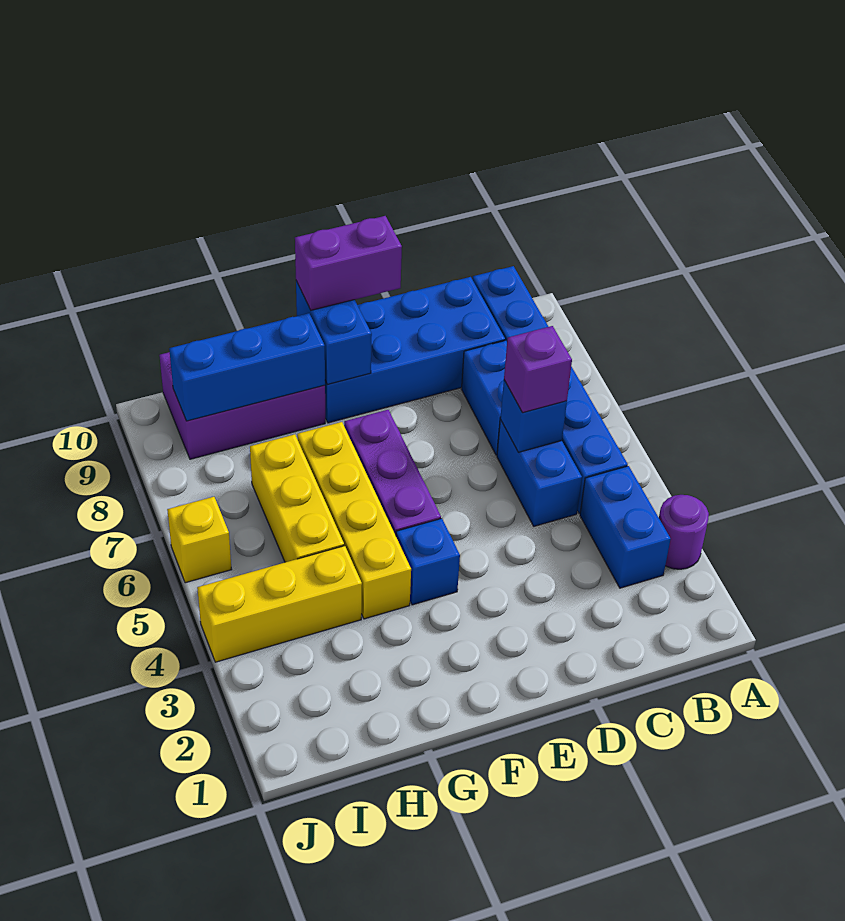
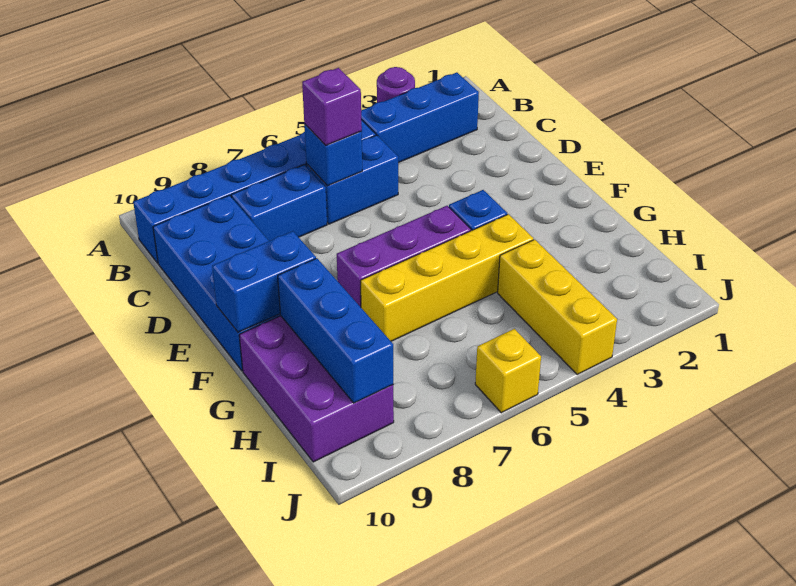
blue brick B3:B4 level 1 -> blue brick B2:B4 level 1
purple brick E10:F10 level 3 -> none
yellow brick H5:H7 level 1 -> none

